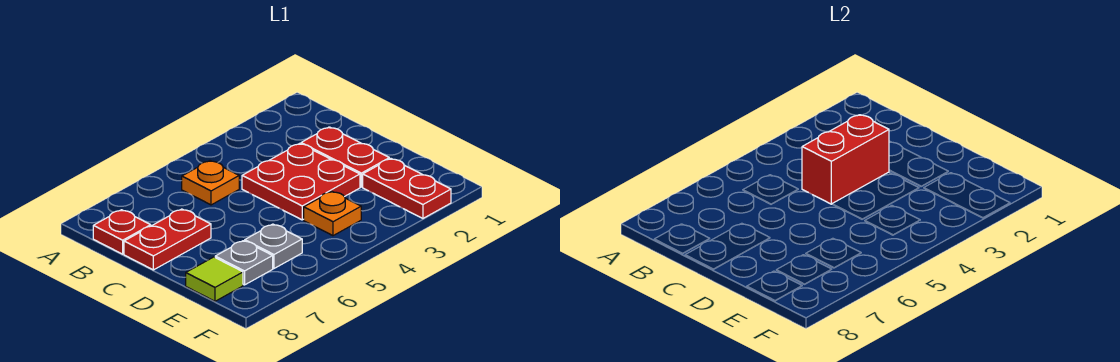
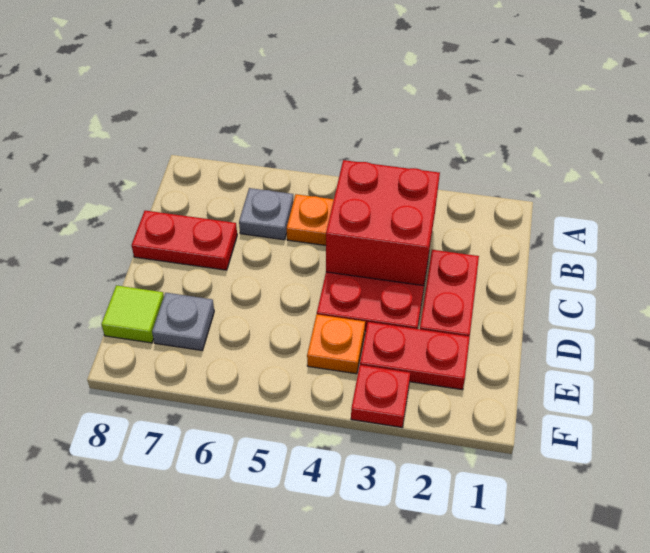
red plate B8 level 1 -> red plate F3 level 1
red brick C3:C4 level 2 -> red brick B3:C4 level 2
red plate E2:F2 level 1 -> red plate E2:E3 level 1
grey plate E6 level 1 -> grey plate B6 level 1

